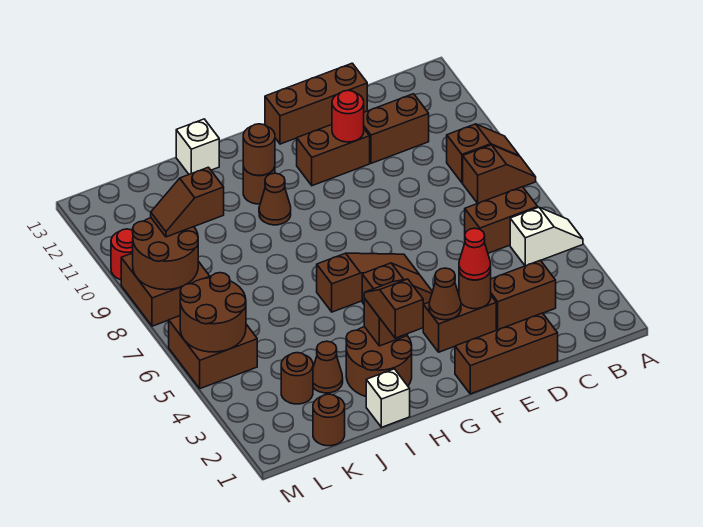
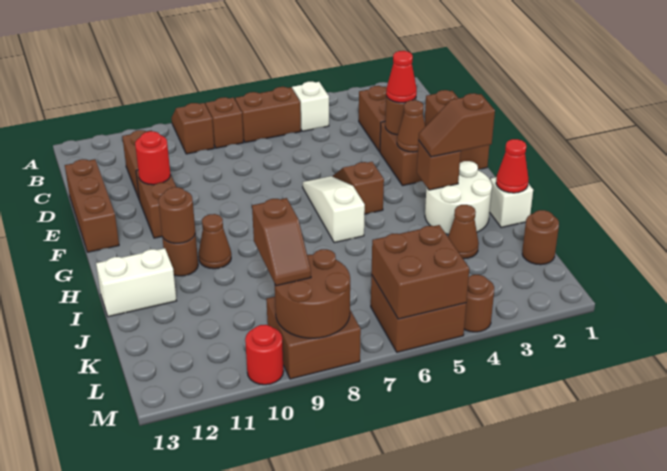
brown brick B6:C6 level 1 -> brown brick B6:B7 level 1
brown slope F6:H6 level 1 top H -> white slope F6:H6 level 1 top H
brown round brick H2:I3 level 1 -> white round brick H2:I3 level 1
none -> red cone I1 level 2
white brick I13 level 1 -> white brick I12:I13 level 1
brown round brick K3 level 1 -> brown round brick M4 level 1
brown round brick L5:M6 level 2 -> brown brick L5:M6 level 2

